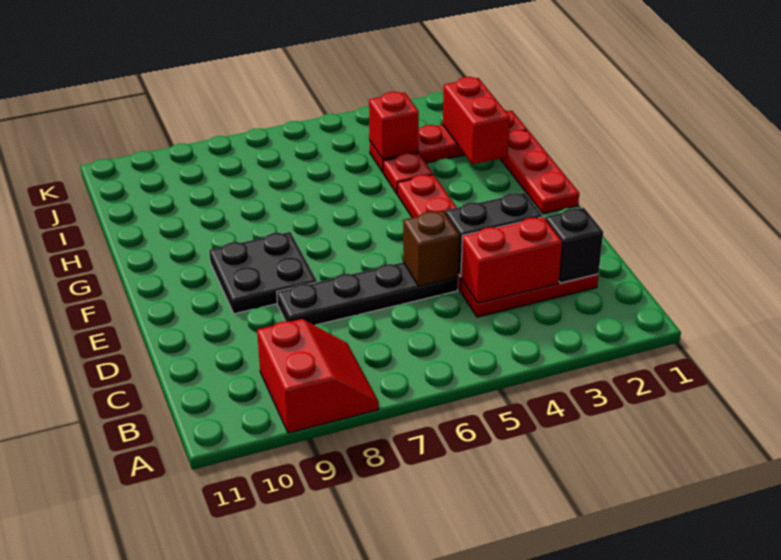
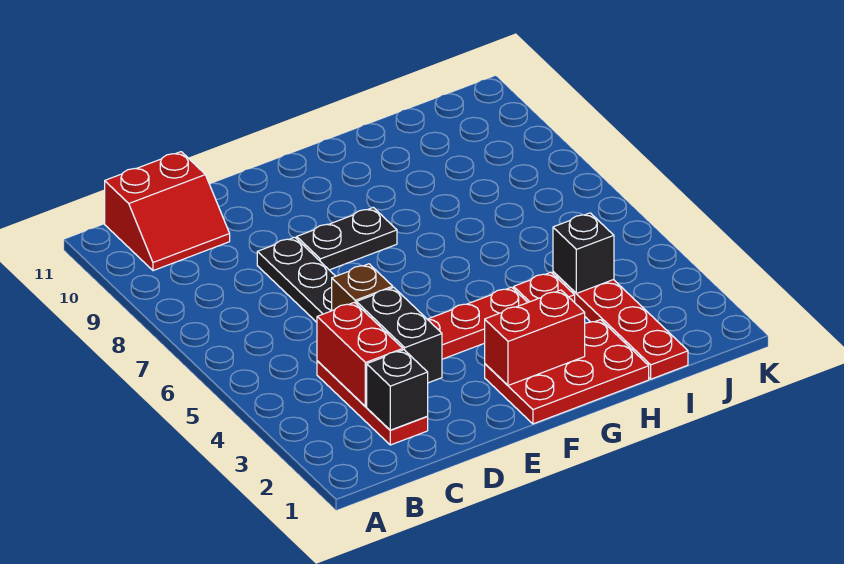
red slope A8:B9 level 1 top 9 -> red slope B10:C11 level 1 top 11
black plate E8:F9 level 1 -> black plate E8:F8 level 1
red plate F1:H1 level 1 -> red plate F1:H2 level 1
red brick H2:I2 level 2 -> red brick F2:G2 level 2
red brick I4 level 2 -> black brick I4 level 2

